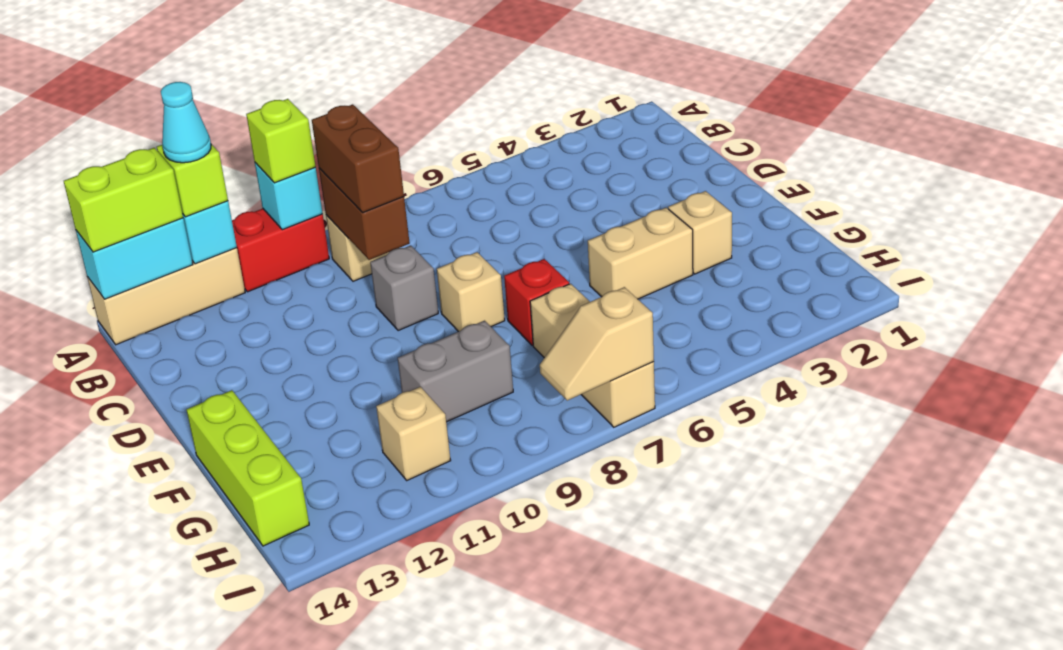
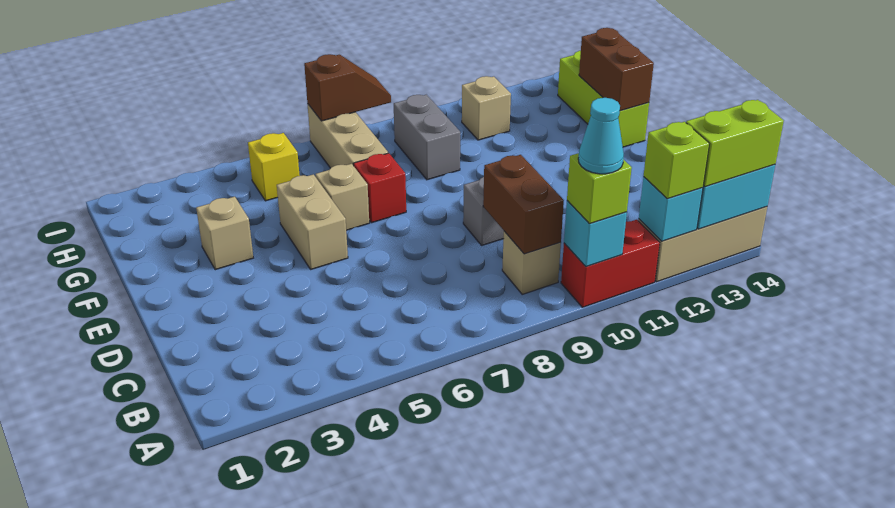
cyan cone A12 level 4 -> cyan cone A10 level 4
brown brick B9:C9 level 3 -> brown brick F14:G14 level 2
tan brick E8 level 1 -> tan brick F6 level 1
tan brick F4:F5 level 1 -> tan brick E5:F5 level 1
grey brick G9:G10 level 1 -> grey brick G9:H9 level 1
none -> yellow brick H5 level 1
tan slope I7:I8 level 2 top 7 -> brown slope I7:I8 level 2 top 7

